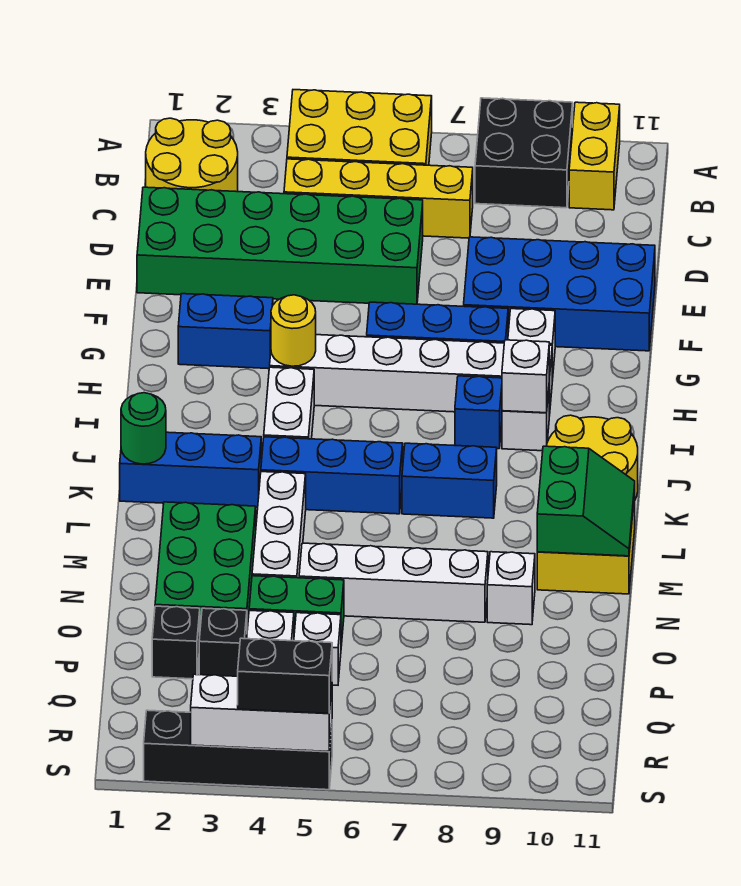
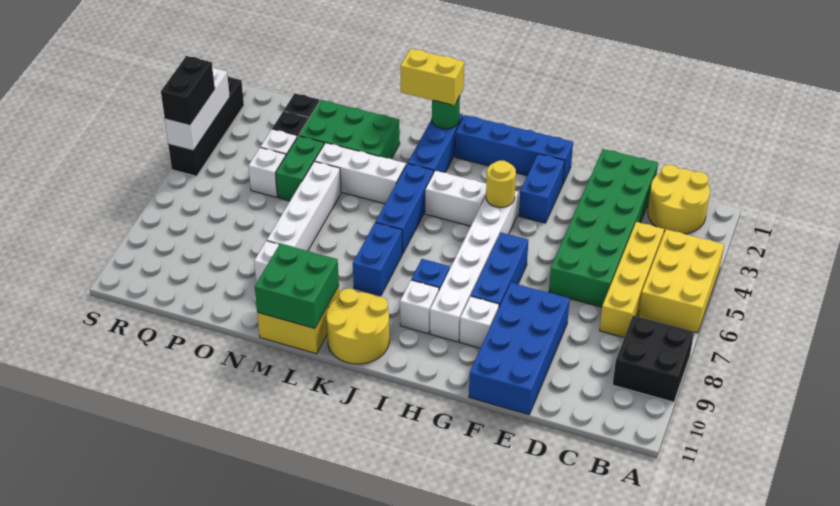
yellow brick A10:B10 level 1 -> yellow brick K1:L1 level 3
none -> blue brick G1:J1 level 1
white brick I9 level 2 -> none
green slope L10:M11 level 2 top 10 -> green brick L10:M11 level 2

